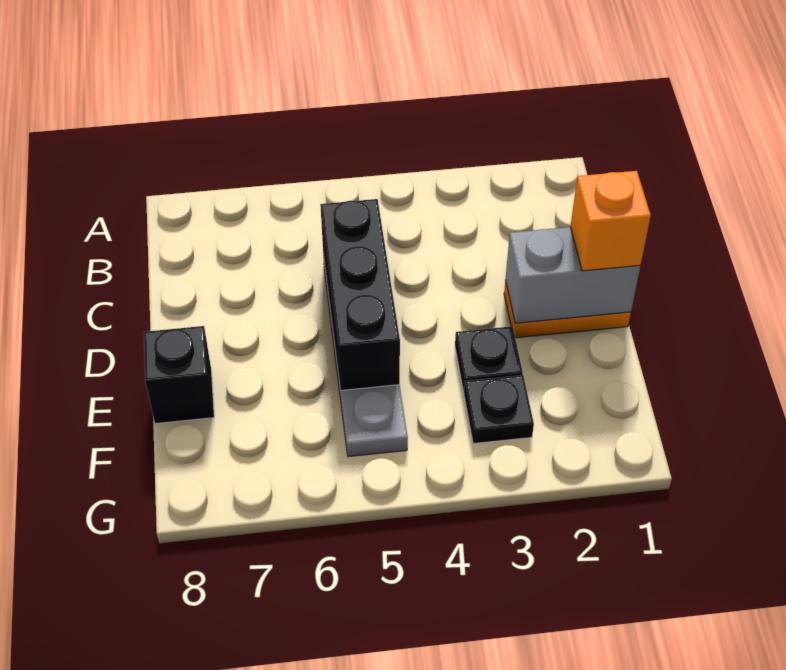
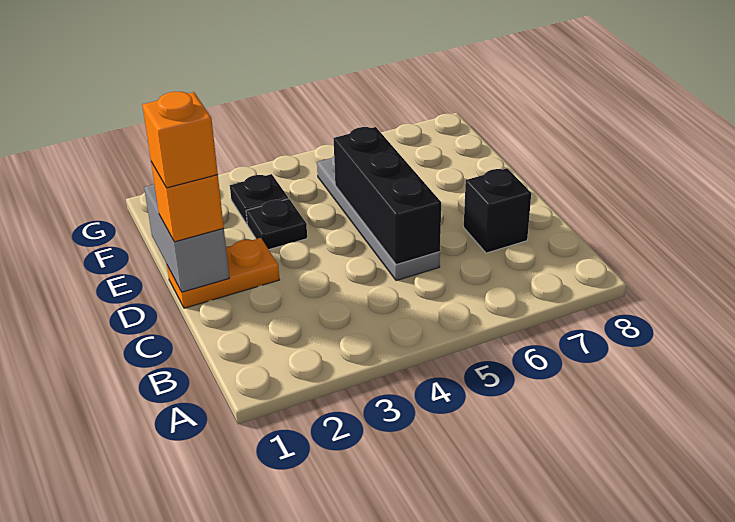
grey brick D1:D2 level 2 -> grey brick D1:E1 level 2
none -> orange brick D1 level 4
black brick E8 level 1 -> black brick C7 level 1

